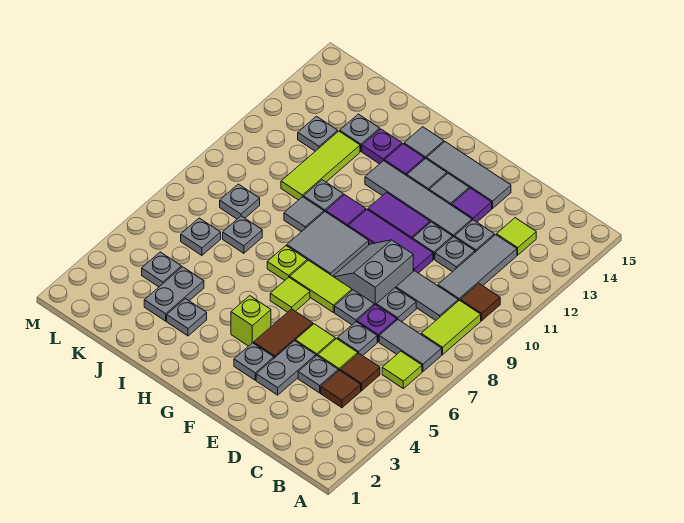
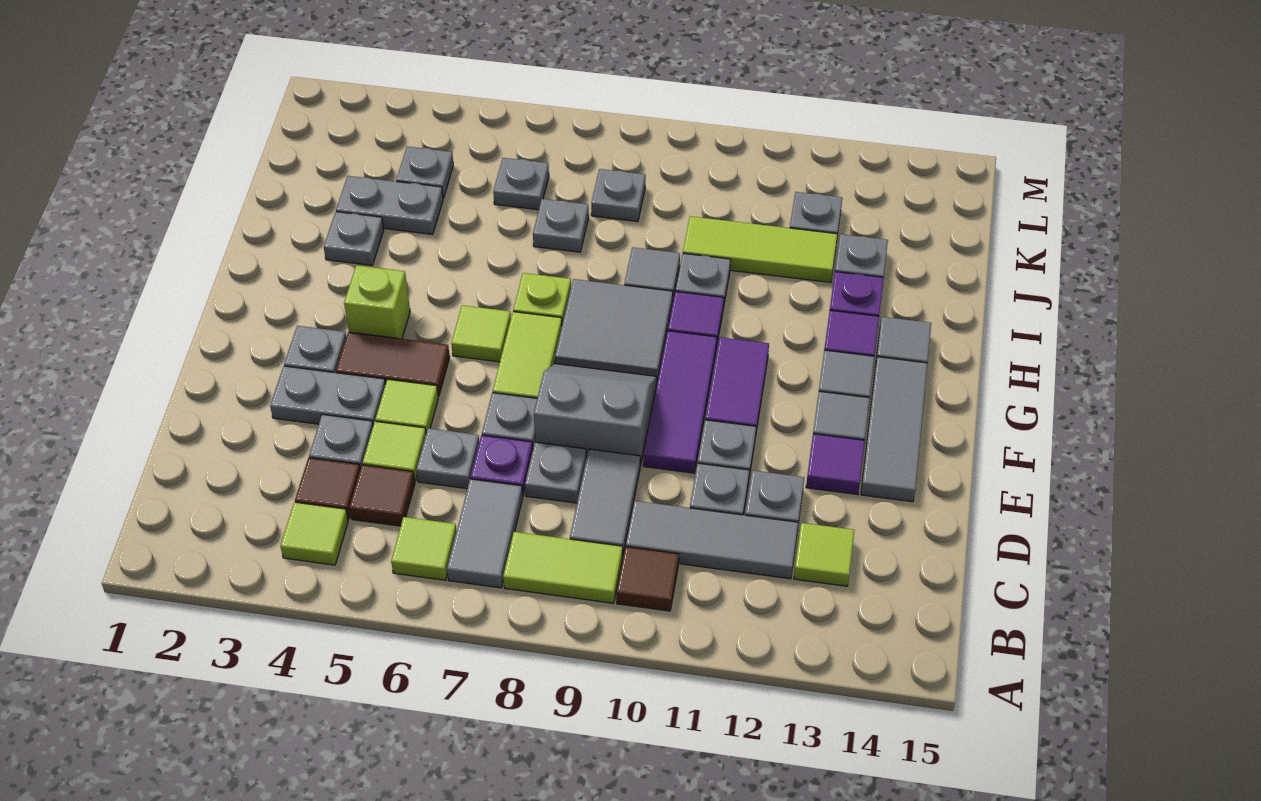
none -> lime tile B4 level 1
grey tile E12:H12 level 1 -> none

